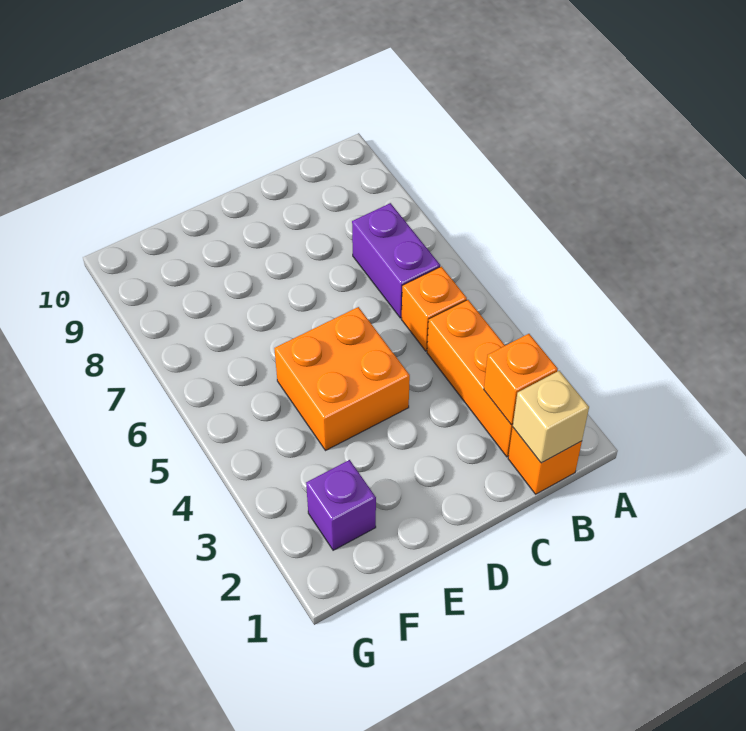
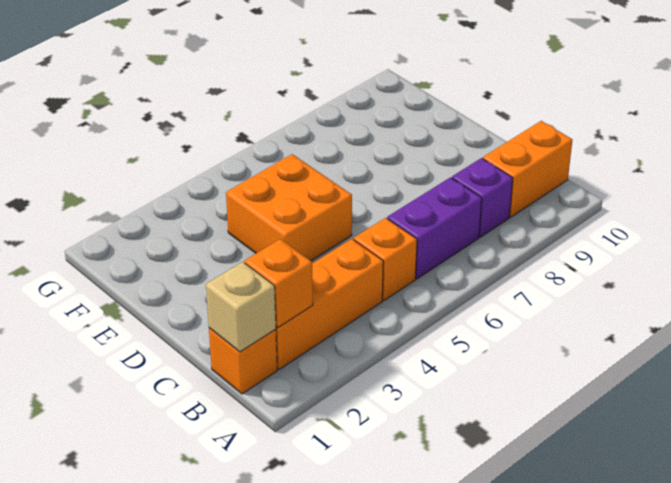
none -> orange brick B9:B10 level 1
purple brick F2 level 1 -> purple brick B8 level 1

